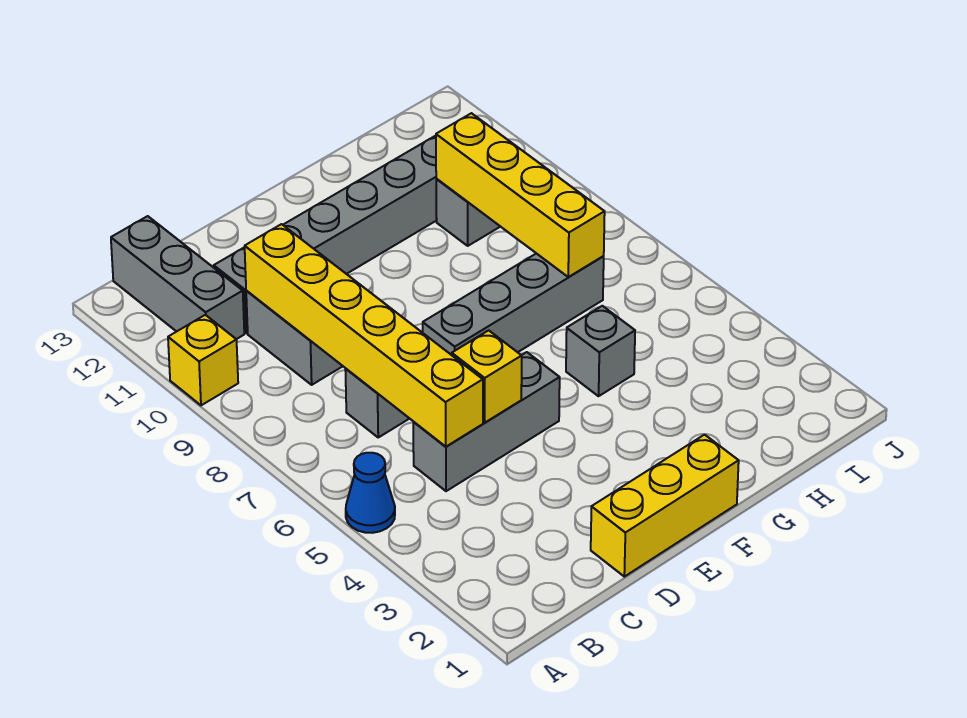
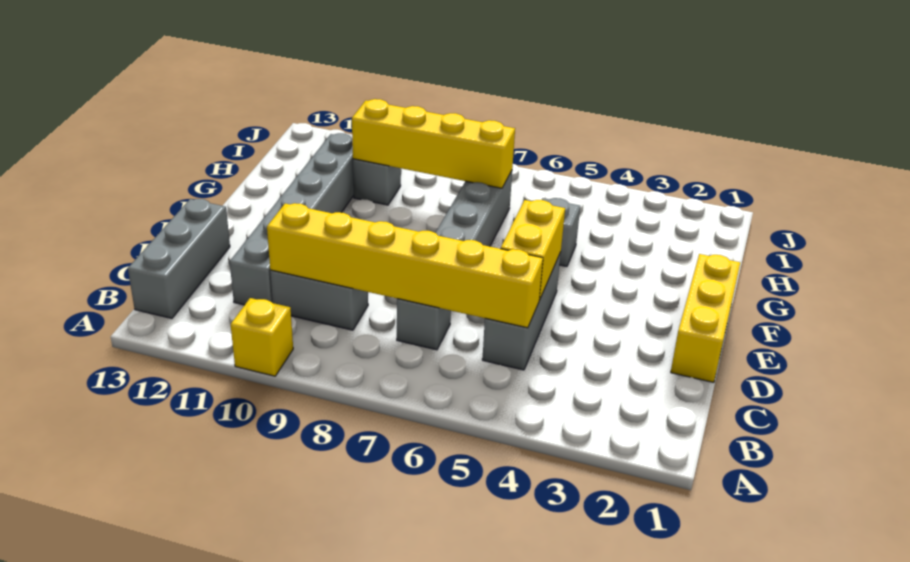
blue cone A5 level 1 -> none
grey brick B11:B13 level 1 -> grey brick B13:D13 level 1
yellow brick D5 level 2 -> yellow brick D5:E5 level 2

